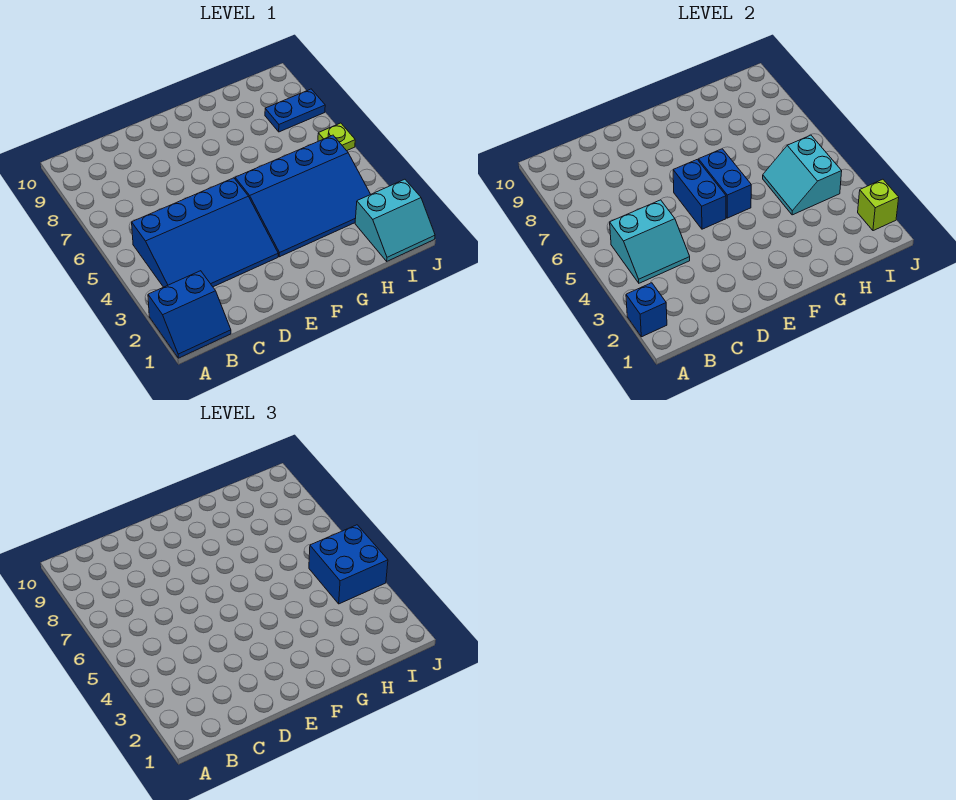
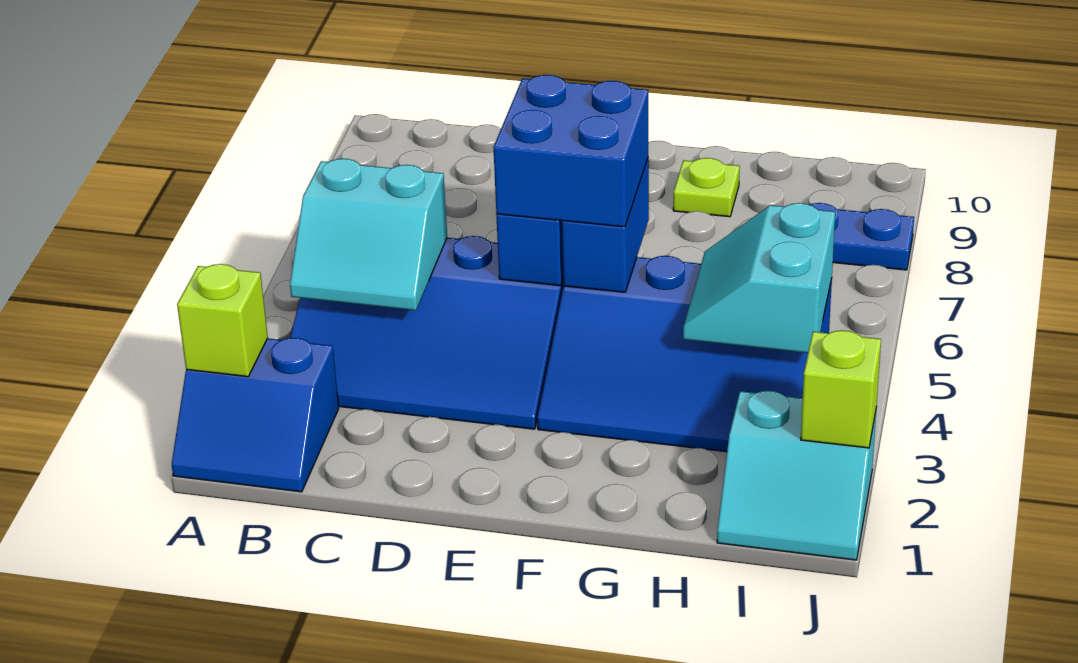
blue brick A2 level 2 -> lime brick A2 level 2
blue brick I4:J5 level 3 -> blue brick E5:F6 level 3
lime plate J6 level 1 -> lime plate G9 level 1

